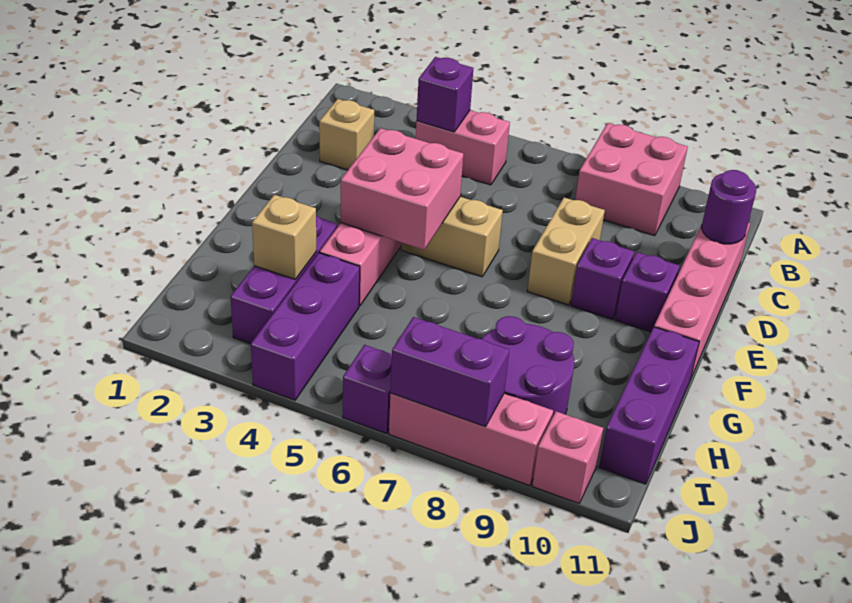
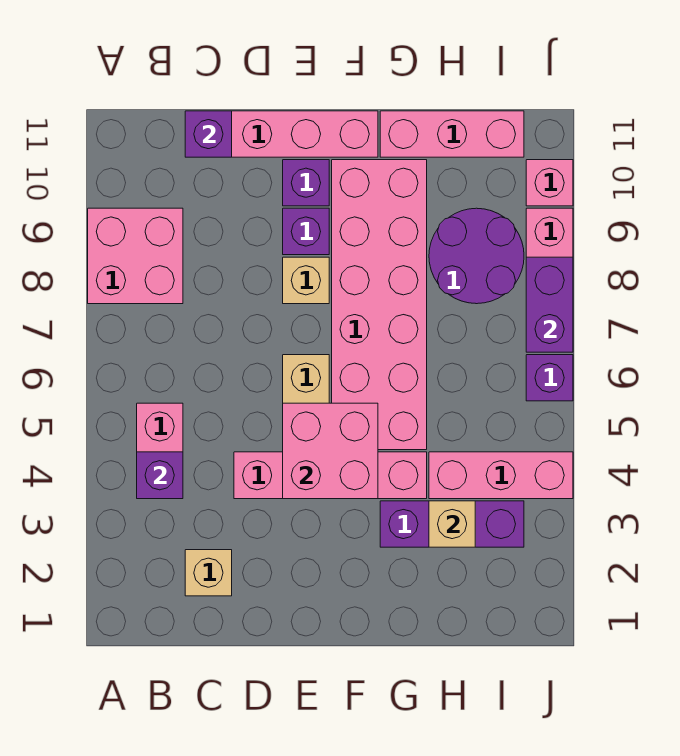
purple round brick C11 level 2 -> purple brick C11 level 2
tan brick D8:E8 level 1 -> tan brick E8 level 1
none -> pink brick F5:G10 level 1
purple brick G11:I11 level 1 -> pink brick G11:I11 level 1
purple brick H4:J4 level 1 -> pink brick H4:J4 level 1

